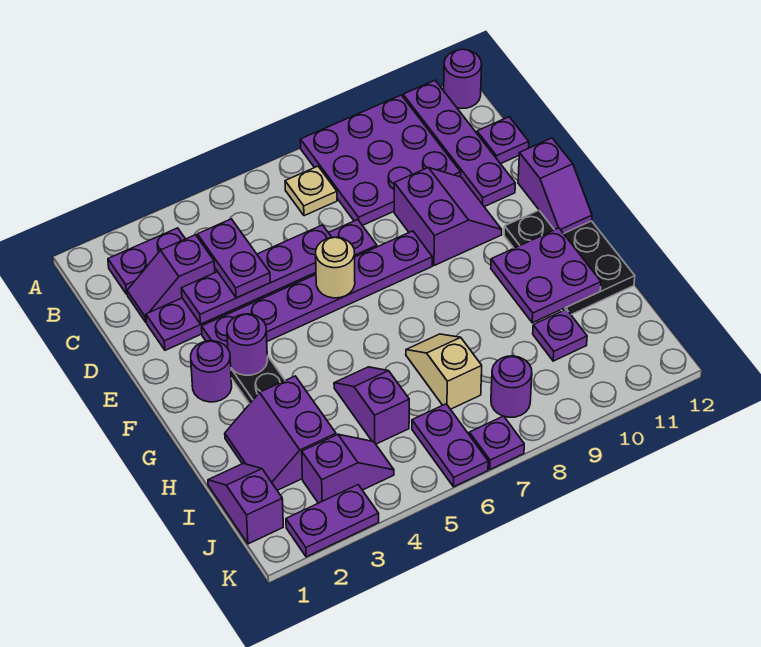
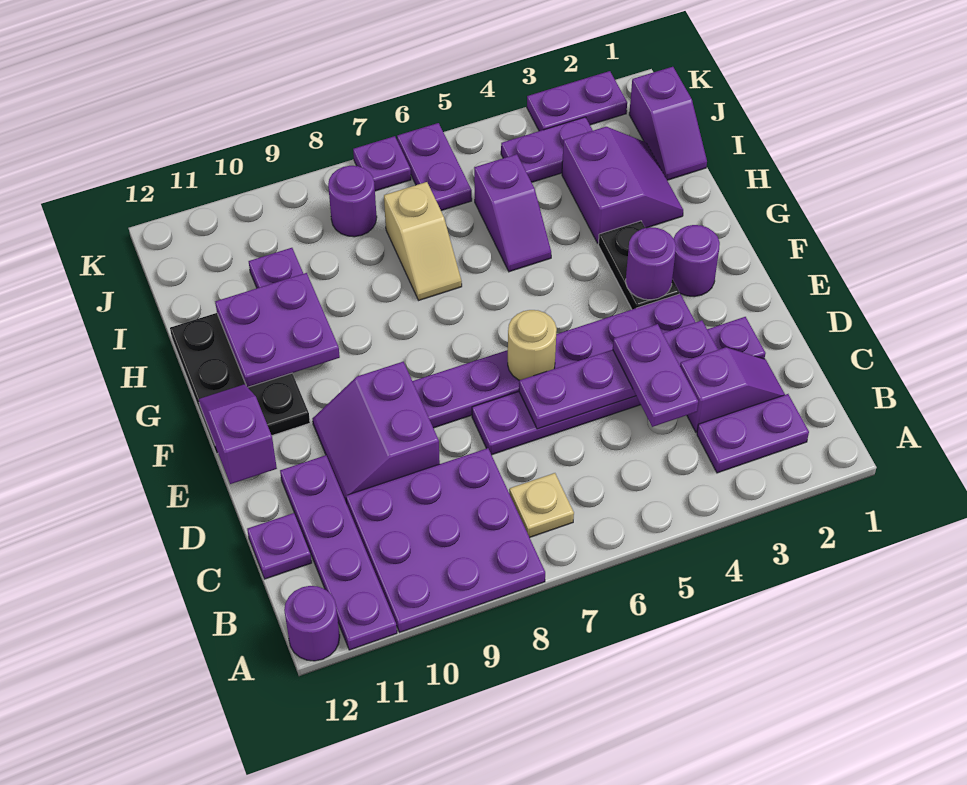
purple slope J3:J4 level 1 top 3 -> purple plate J3:J4 level 1

